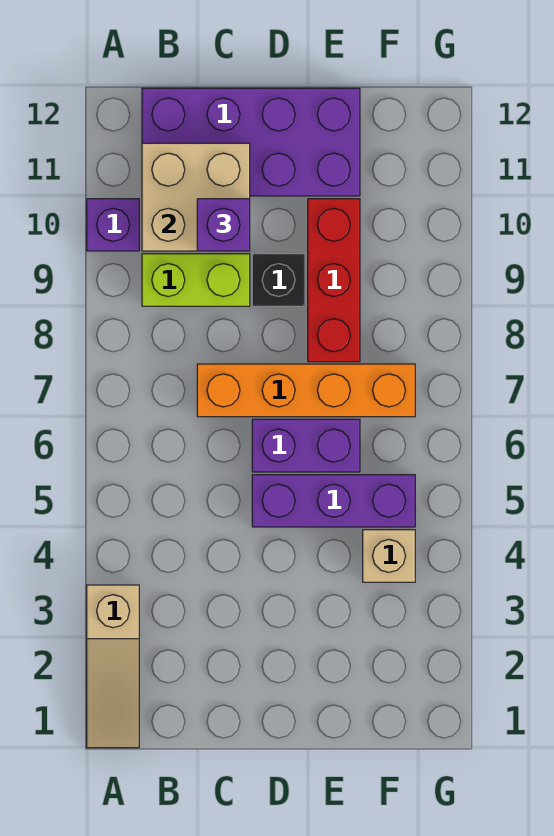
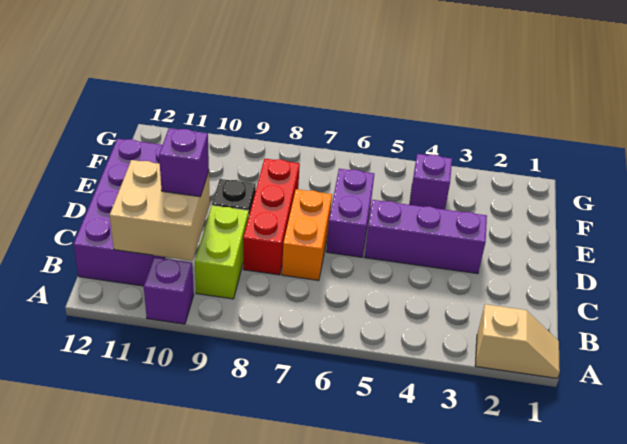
tan slope A1:A3 level 1 top 3 -> tan slope A1:A2 level 1 top 2
orange brick C7:F7 level 1 -> orange brick C7:D7 level 1
purple brick D5:F5 level 1 -> purple brick D3:D5 level 1
red brick E8:E10 level 1 -> red brick C8:E8 level 1
tan brick F4 level 1 -> purple brick F4 level 1

